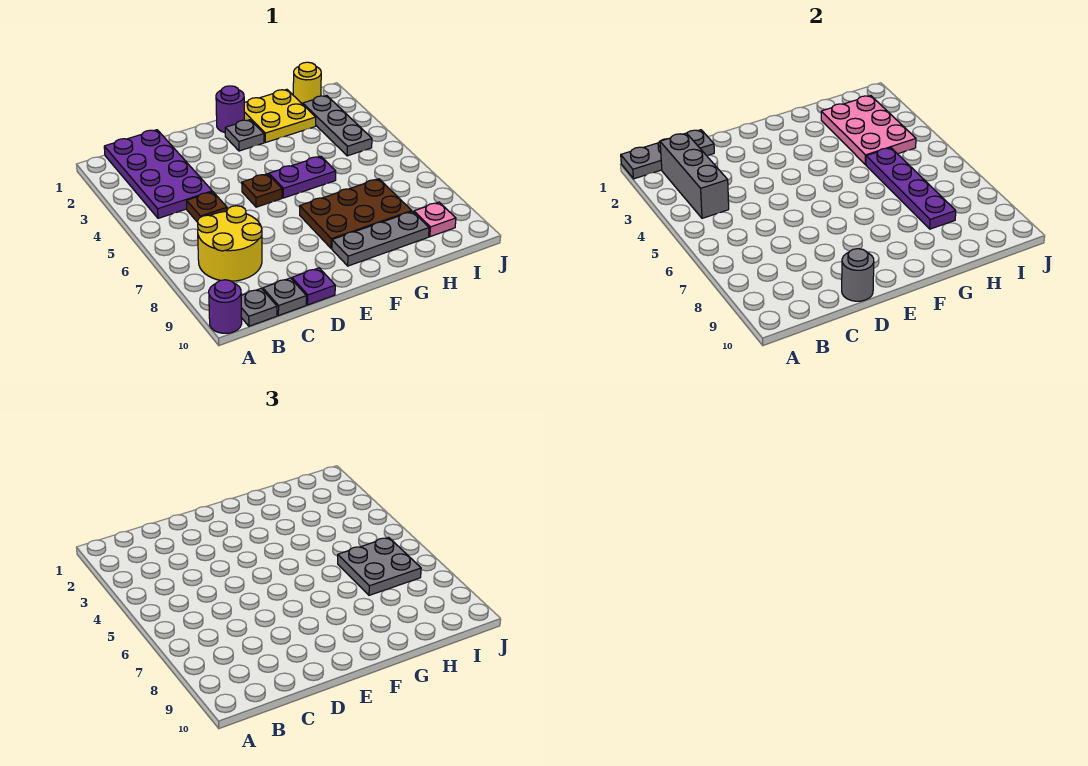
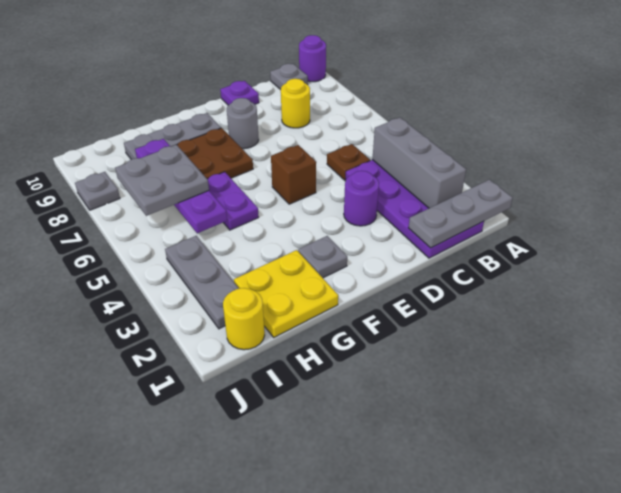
yellow round brick B7:C8 level 1 -> yellow round brick C8 level 1
grey plate C10 level 1 -> grey plate J8 level 1
grey round brick D10 level 2 -> grey round brick E8 level 1
brown plate E5 level 1 -> brown brick E5 level 1
purple round brick F1 level 1 -> purple round brick D3 level 1
purple plate F5:G5 level 1 -> purple plate G5:G6 level 1
pink plate H2:I4 level 2 -> none
pink plate I9 level 1 -> none

